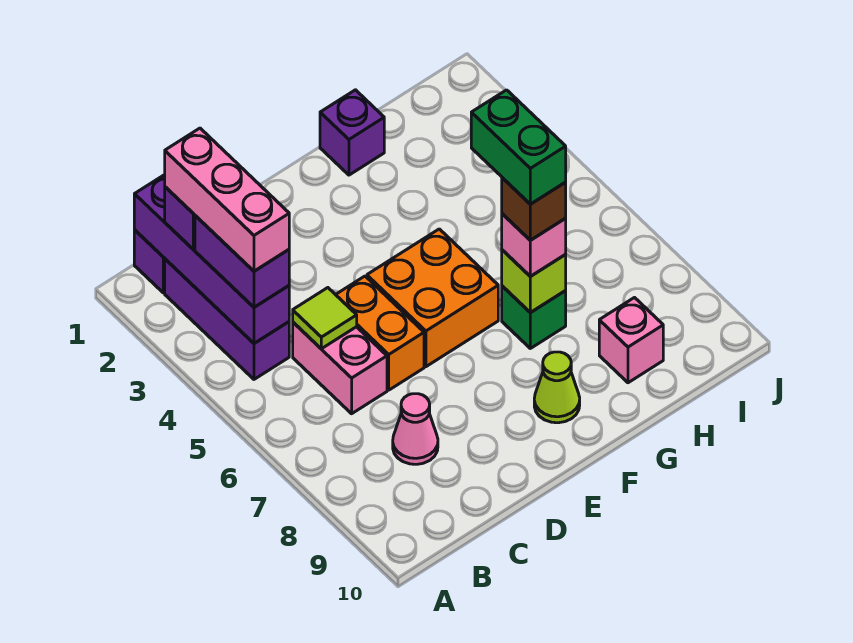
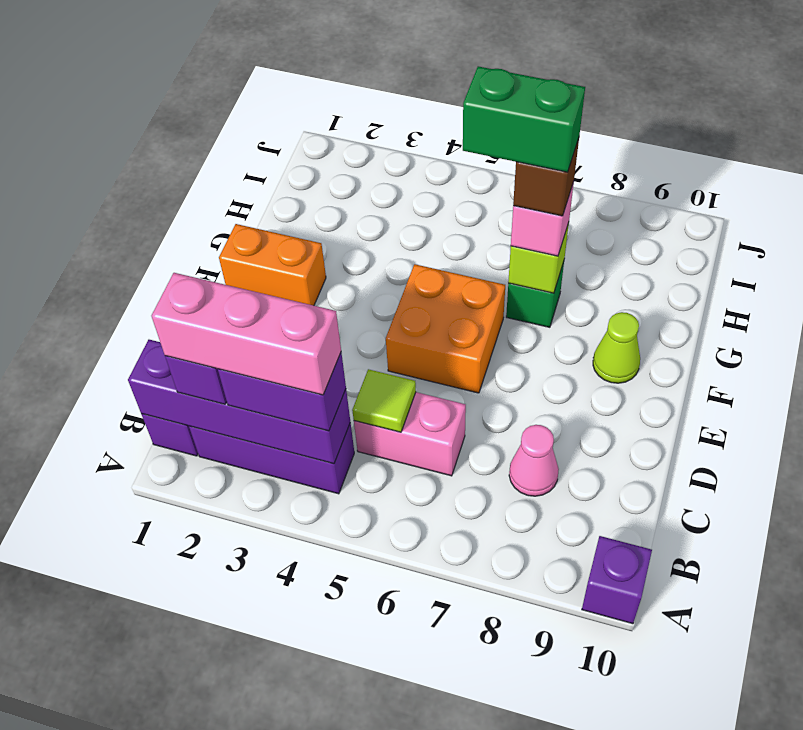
orange brick D5:D6 level 1 -> orange brick F1:F2 level 1
purple brick G1 level 1 -> purple brick A10 level 1
pink brick H9 level 1 -> none

